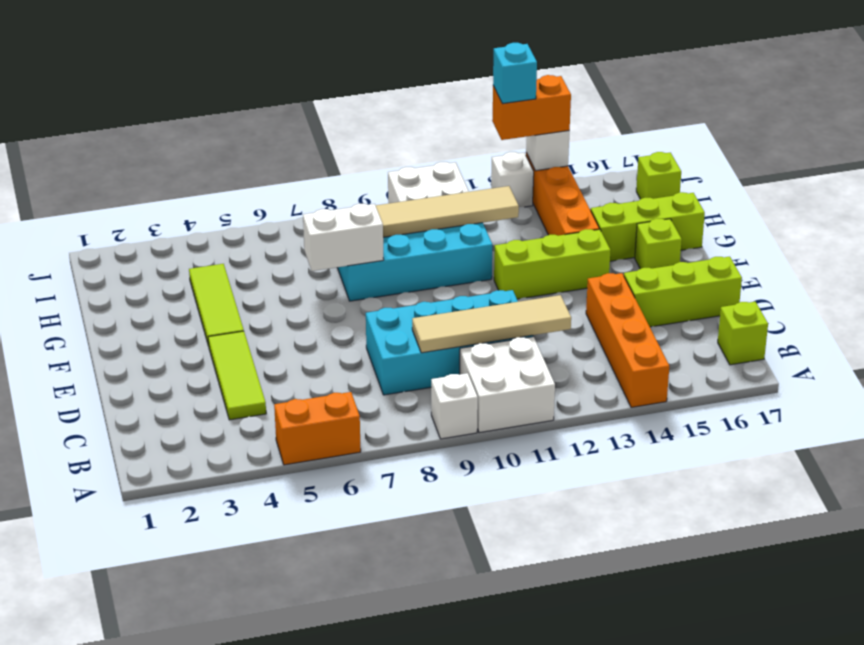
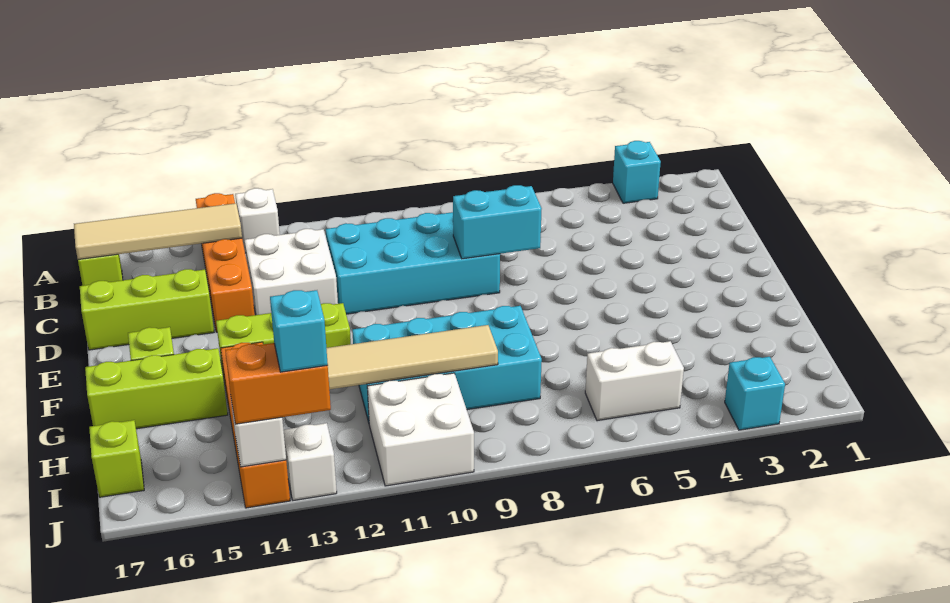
none -> cyan brick A3 level 1
orange brick A5:A6 level 1 -> none
white brick A9 level 1 -> white brick A13 level 1
white brick A10:B11 level 1 -> white brick C12:D13 level 1
lime tile C4:E4 level 1 -> none
tan tile C9:C12 level 2 -> tan tile B14:B17 level 2
none -> cyan brick D7:D8 level 2
lime tile F4:H4 level 1 -> none
white brick G7:G8 level 2 -> white brick I5:I6 level 1
none -> cyan brick J3 level 1

